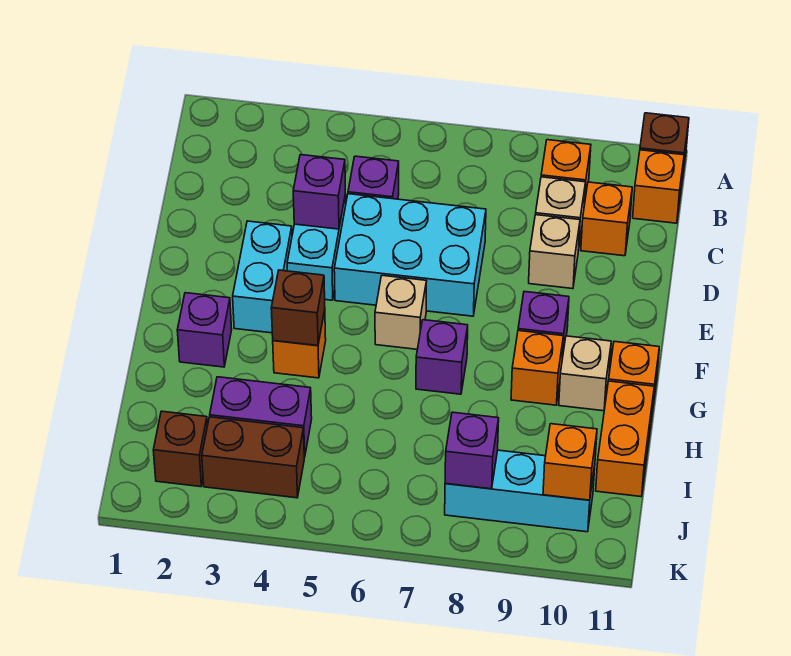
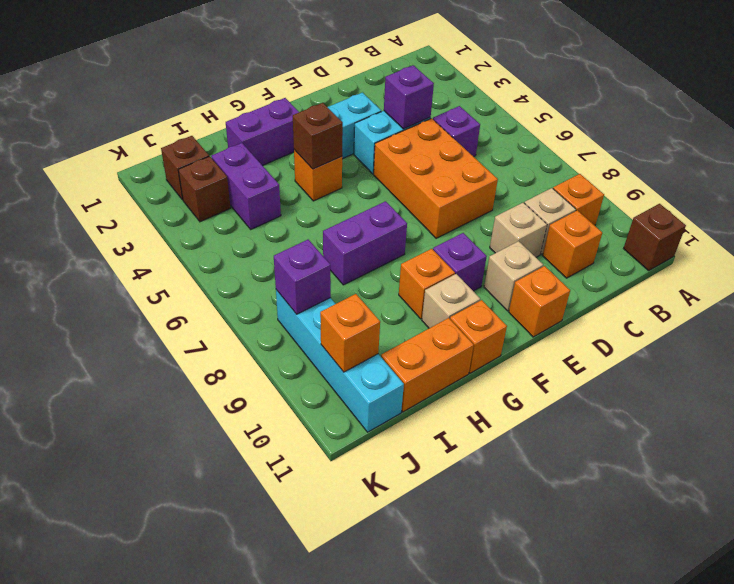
orange brick B11 level 1 -> orange brick E11 level 1
cyan brick D5:E7 level 1 -> orange brick D5:E7 level 1
tan brick F6 level 1 -> tan brick E10 level 1
purple brick G2 level 1 -> purple brick G2:H2 level 1
purple brick G7 level 1 -> purple brick G7:H7 level 1
brown brick J3:J4 level 1 -> brown brick J3 level 1
cyan brick J8:J10 level 1 -> cyan brick J8:J11 level 1

